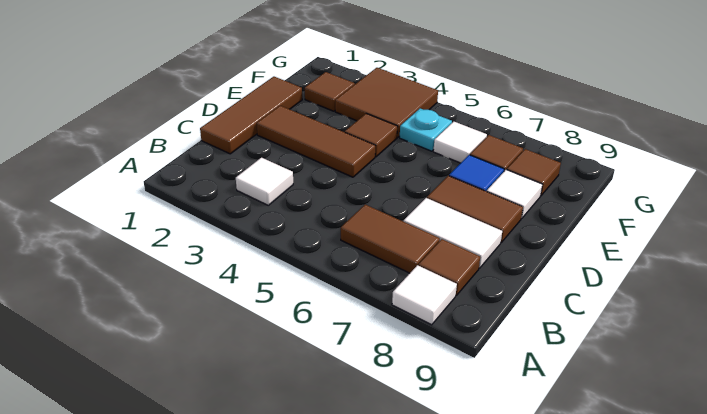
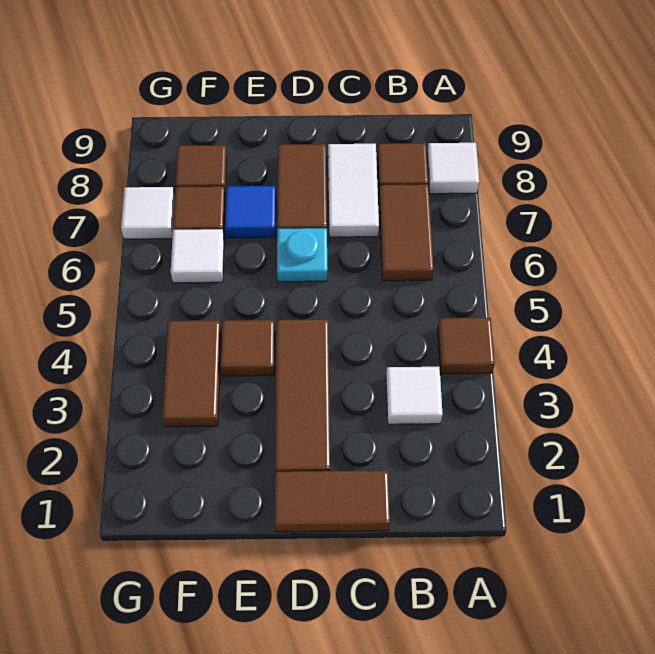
brown tile C1:E1 level 1 -> brown tile C1:D1 level 1
white tile E8 level 1 -> white tile G7 level 1
brown tile F2 level 1 -> brown tile A4 level 1
brown tile F3:G4 level 1 -> brown tile F3:F4 level 1
cyan plate F5 level 1 -> cyan plate D6 level 1

